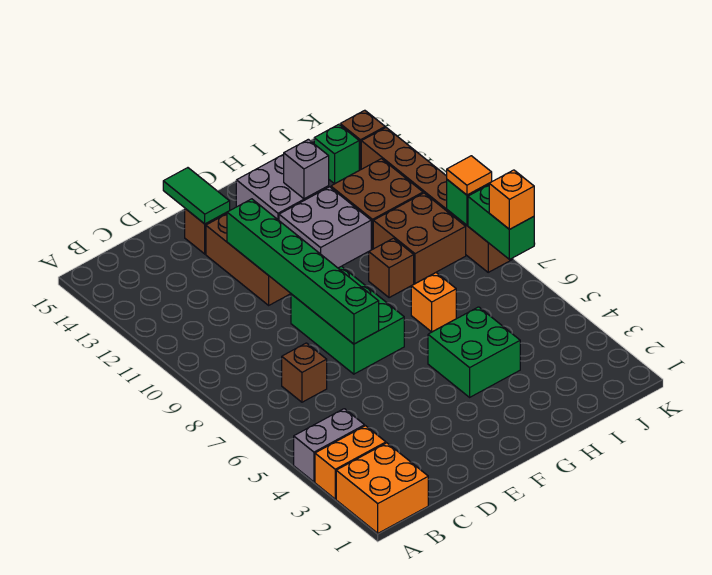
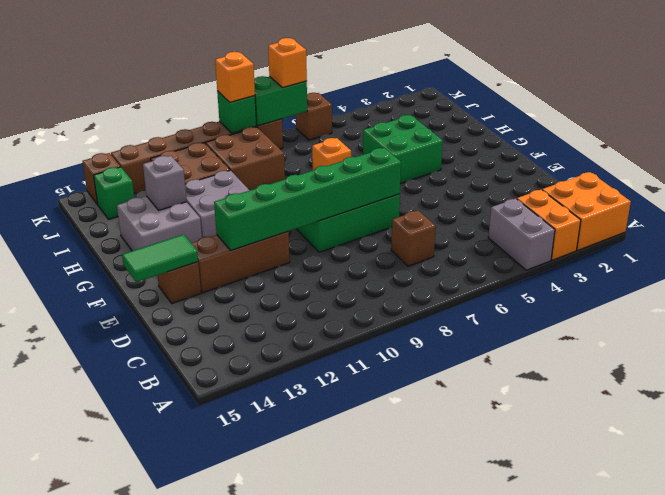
brown brick H9 level 1 -> brown brick K6 level 1
orange tile K9 level 3 -> orange brick K9 level 3

